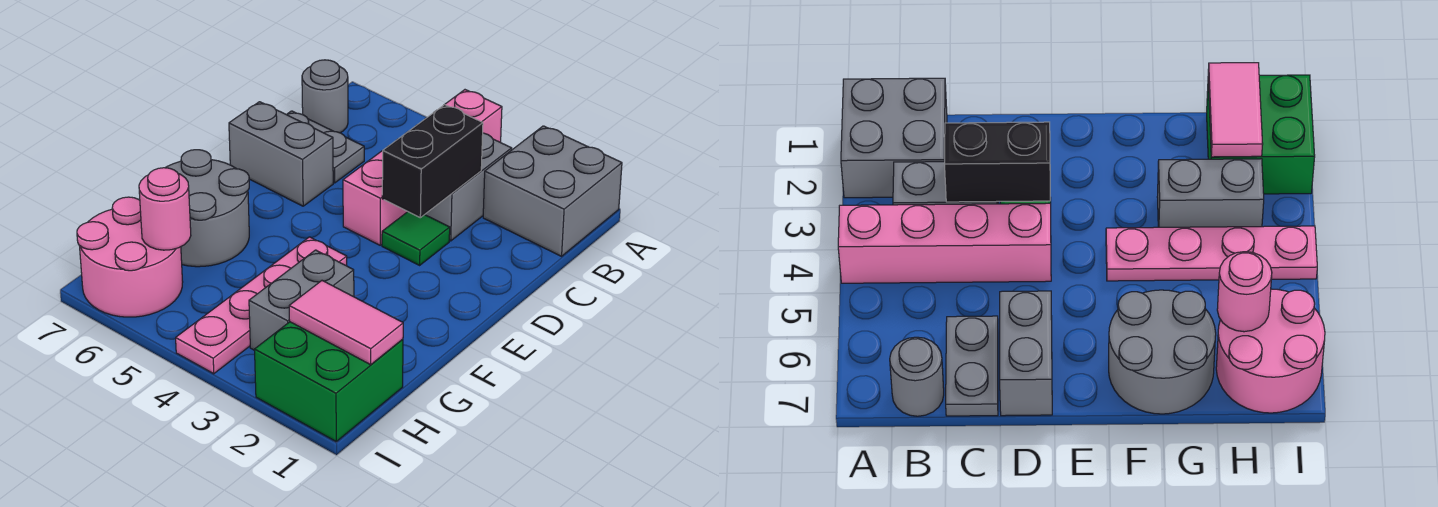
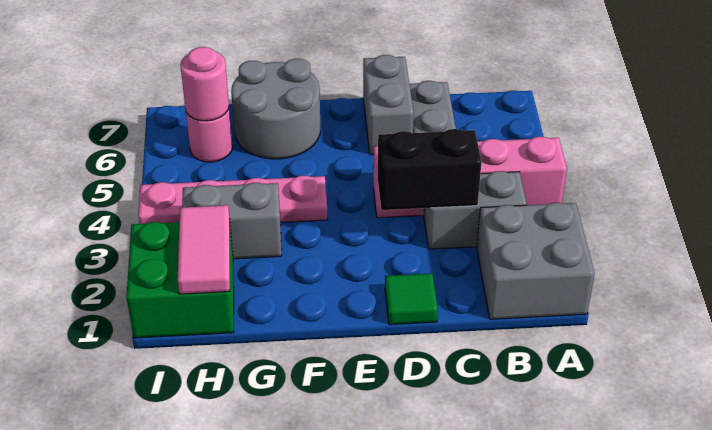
grey round brick B7 level 1 -> none
green tile D3 level 1 -> green tile D1 level 1
pink round brick H6:I7 level 1 -> pink round brick H6 level 1

